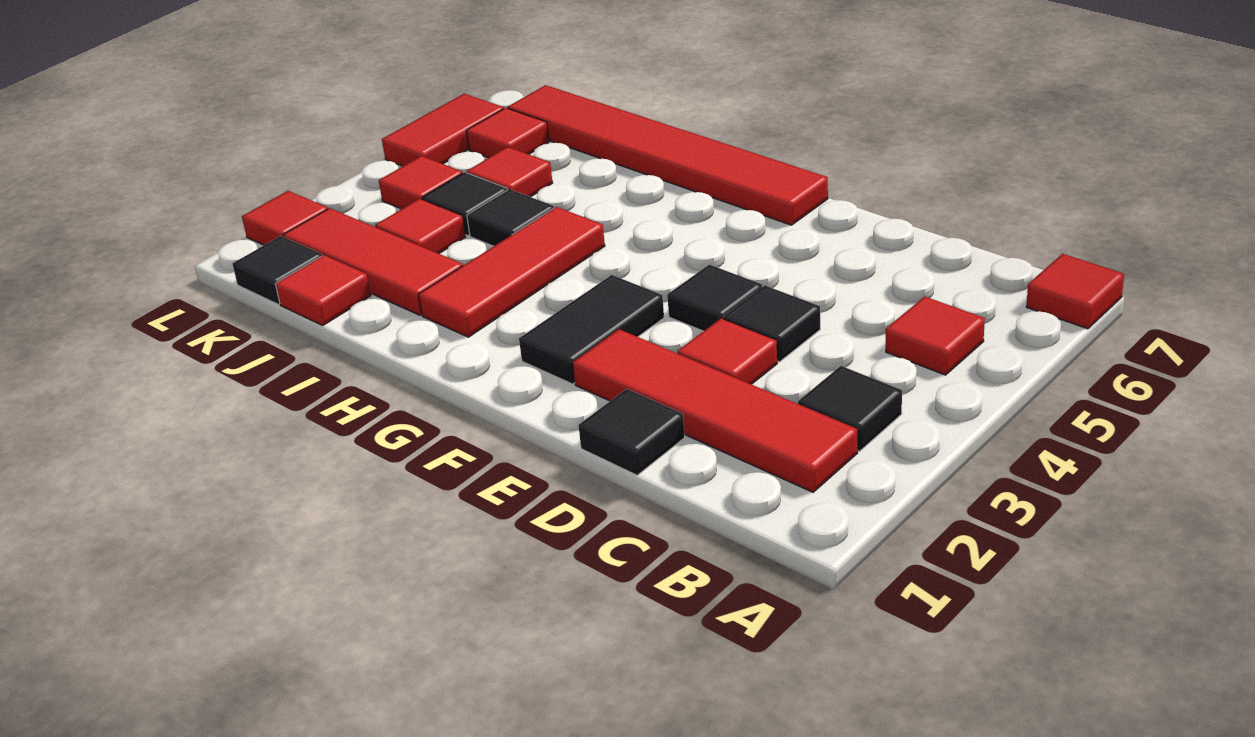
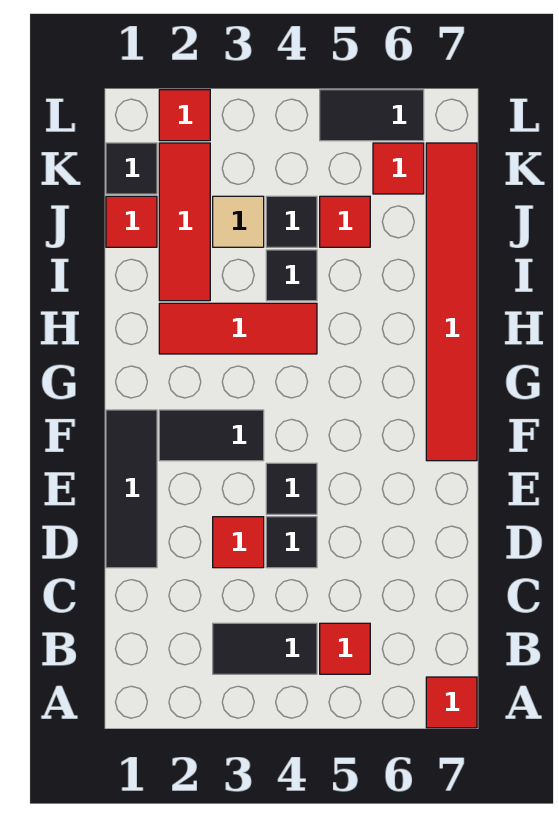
red tile B2:E2 level 1 -> none
black tile B3 level 1 -> black tile B3:B4 level 1
black tile D1 level 1 -> black tile D1:F1 level 1
red tile J3 level 1 -> tan tile J3 level 1
red tile K4 level 1 -> none
red tile L5:L6 level 1 -> black tile L5:L6 level 1

